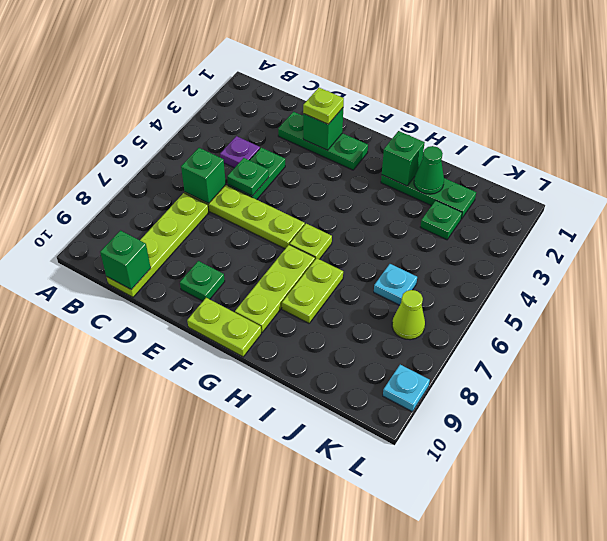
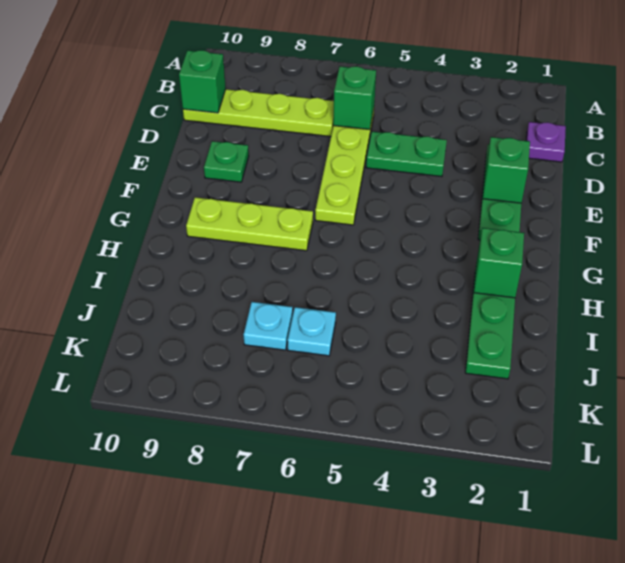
purple plate C4 level 1 -> purple plate C1 level 1
green plate D5 level 2 -> none
lime plate E2 level 3 -> none
lime plate F10:G10 level 1 -> none
lime plate G6 level 1 -> none
lime plate H7:H8 level 1 -> none
green cone I2 level 2 -> none
green plate J3 level 1 -> none
lime cone K7 level 1 -> none
cyan plate L9 level 1 -> cyan plate J7 level 1

